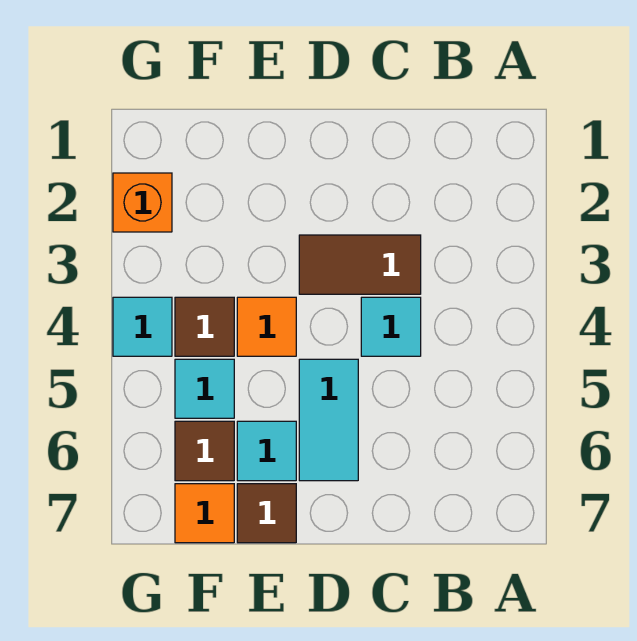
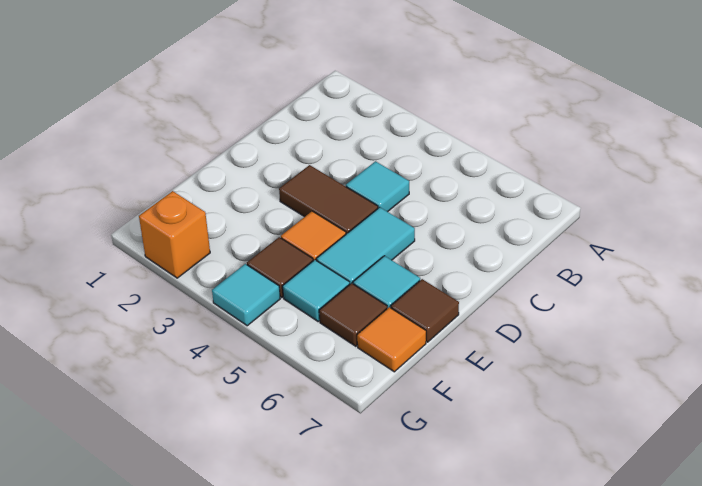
brown tile C3:D3 level 1 -> brown tile D3:D4 level 1
cyan tile D5:D6 level 1 -> cyan tile D5:E5 level 1

